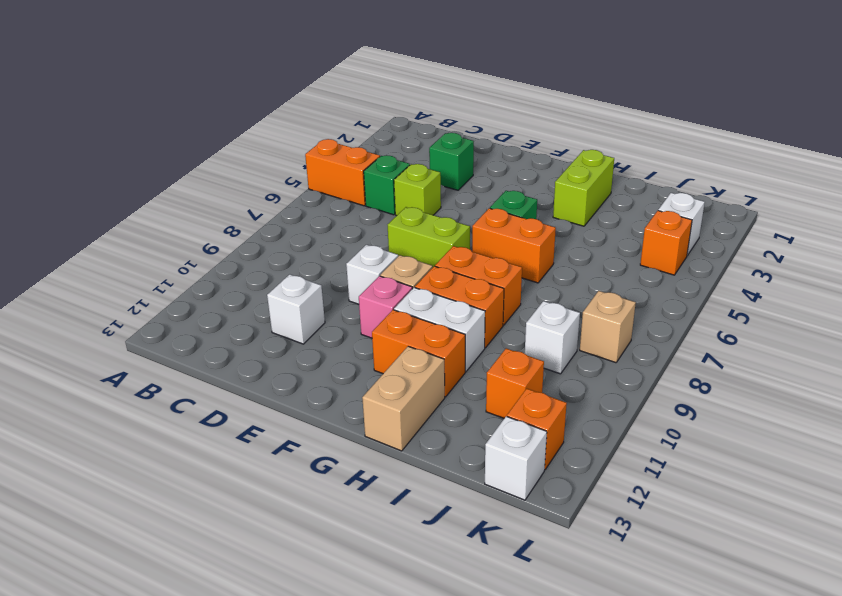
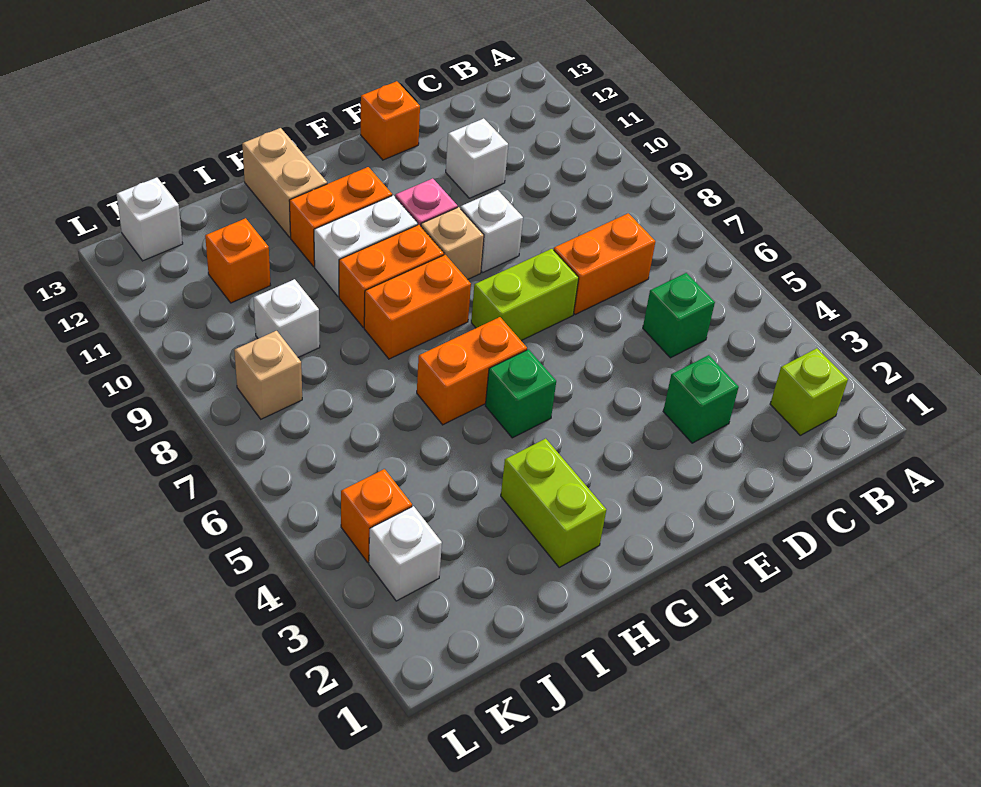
orange brick A5:B5 level 1 -> orange brick C7:D7 level 1
lime brick D5 level 1 -> lime brick B2 level 1
orange brick K12 level 1 -> orange brick E13 level 1

